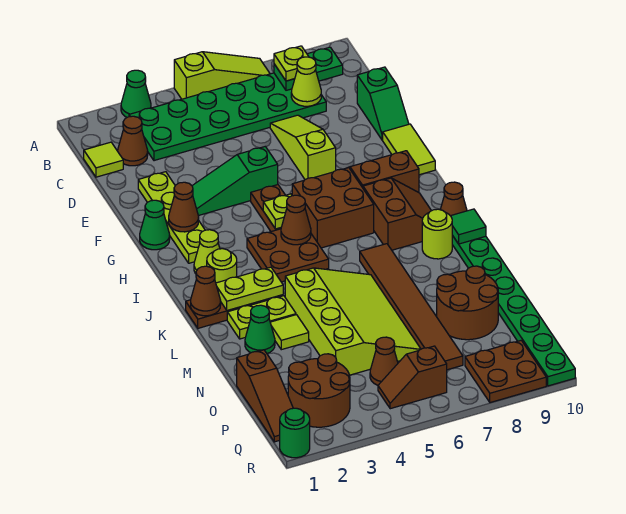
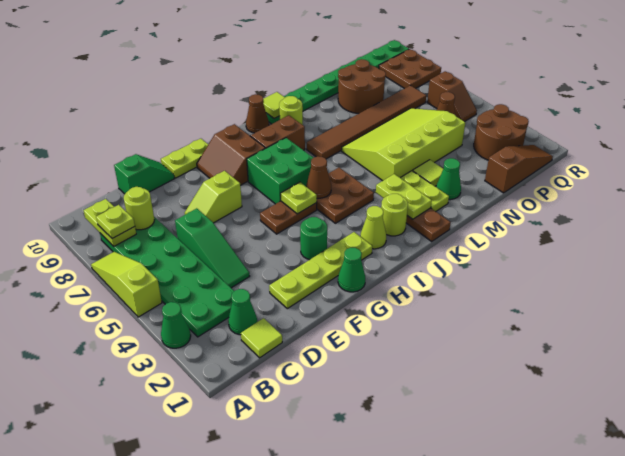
green plate B8:B9 level 2 -> lime plate B8:B9 level 2
brown cone C2 level 1 -> green cone C2 level 1
lime cone C8 level 2 -> lime round brick C8 level 2
lime slope D7:F7 level 1 top F -> lime slope E7:F7 level 1 top F
green slope F3:F5 level 1 top 5 -> green slope D4:D6 level 1 top 6
lime tile F10:G10 level 1 -> lime plate F10:G10 level 1
brown cone G2 level 2 -> none
brown brick H6:I7 level 1 -> green brick H6:I7 level 1
brown cone K1 level 2 -> none
green tile K10 level 2 -> lime tile K10 level 2
green round brick R1 level 1 -> green round brick G3 level 1

